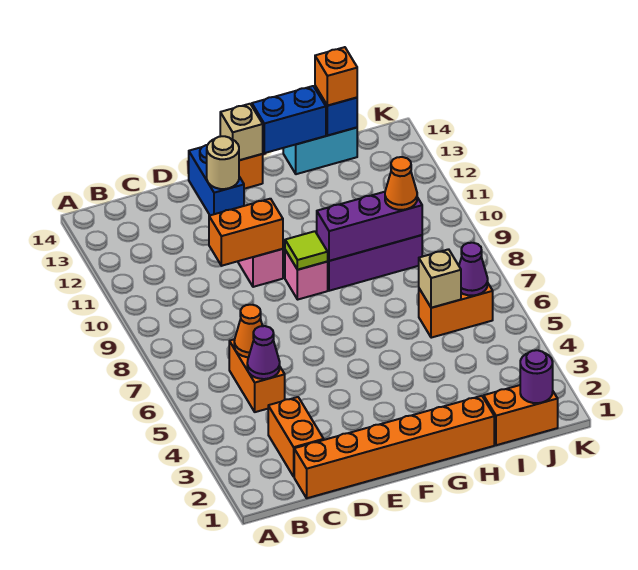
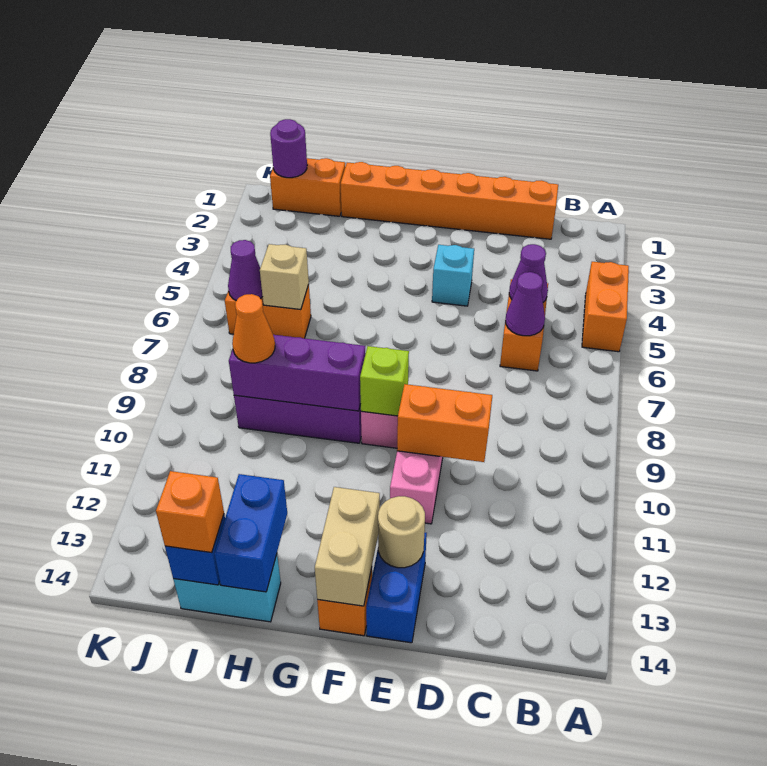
orange brick C2:C3 level 1 -> orange brick A4:A5 level 1
orange cone C6 level 2 -> purple cone C6 level 2
none -> cyan brick E4 level 1
lime tile F9 level 2 -> lime brick F9 level 2
tan brick F14 level 2 -> tan brick F13:F14 level 2
blue brick G14:H14 level 2 -> blue brick H13:H14 level 2

